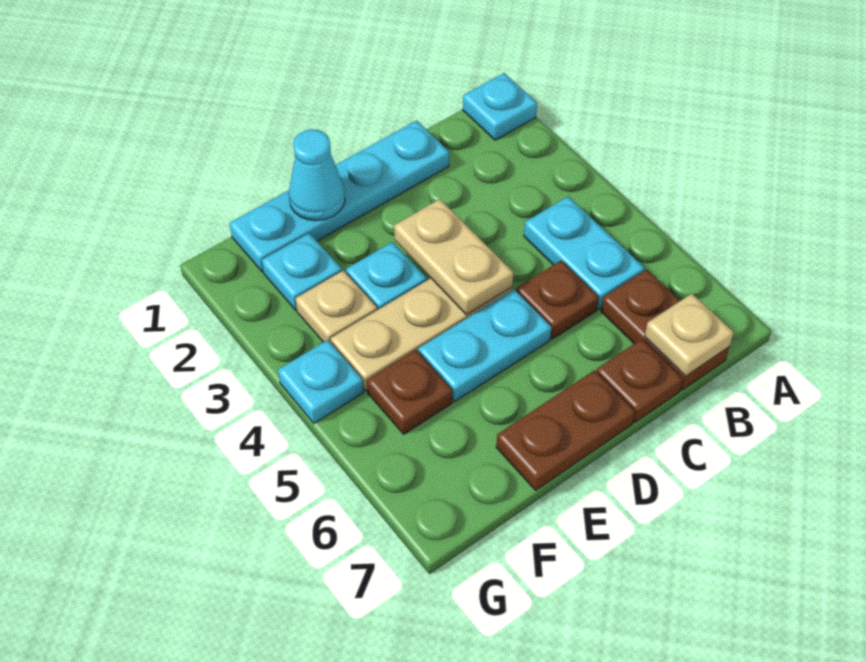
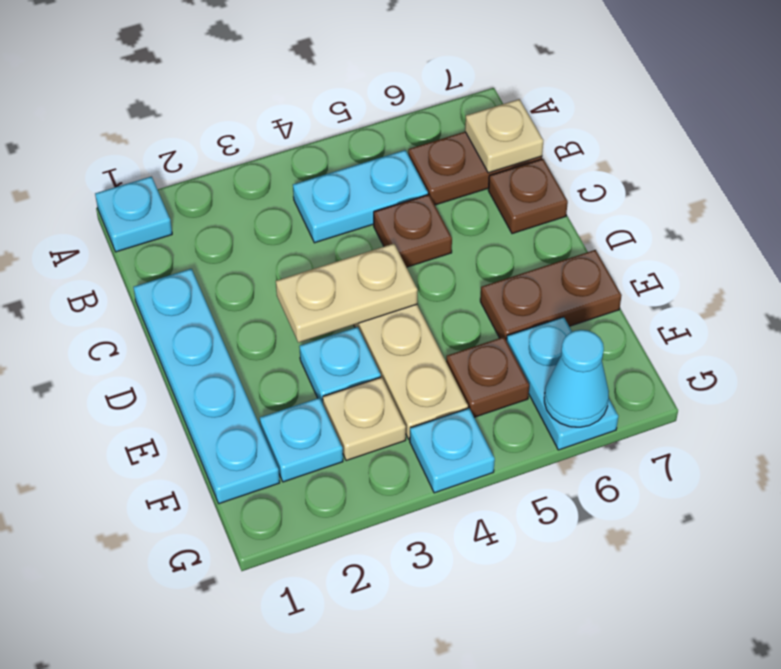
cyan plate D5:E5 level 1 -> cyan plate F6:G6 level 1
brown plate D7:E7 level 1 -> brown plate E6:E7 level 1
cyan cone E1 level 2 -> cyan cone G6 level 2

